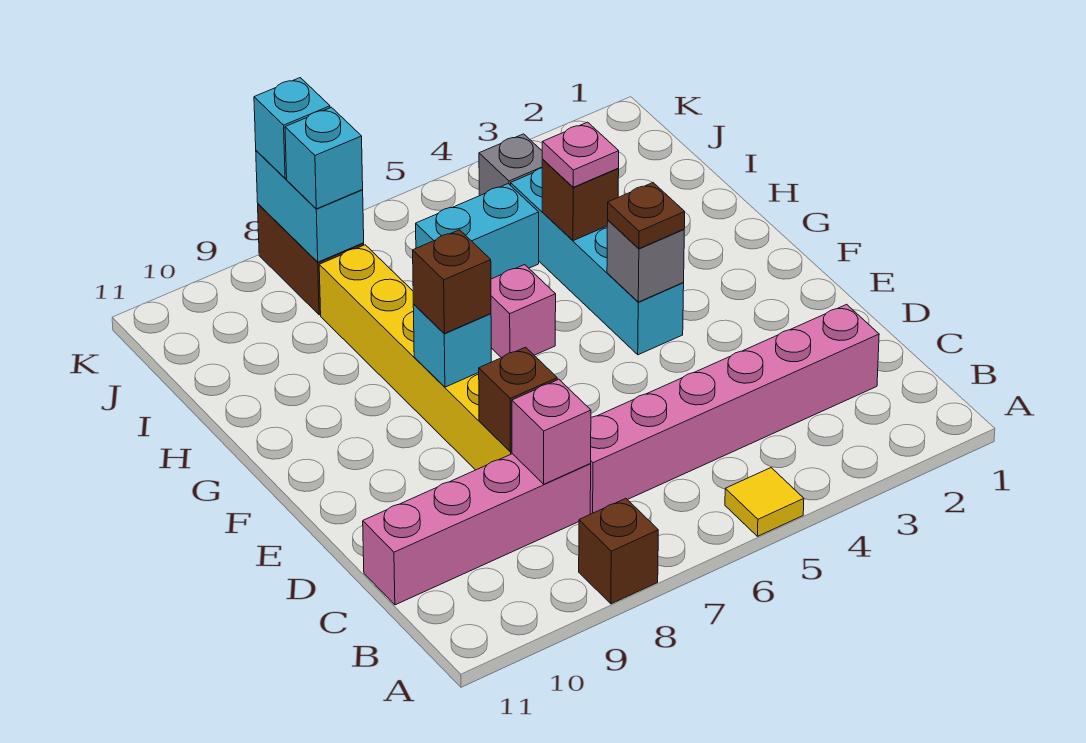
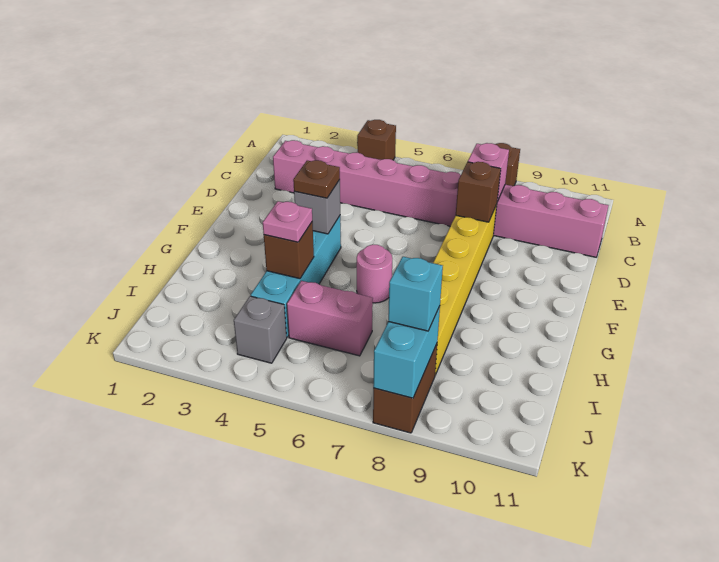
yellow tile A5 level 1 -> none
cyan brick F8 level 2 -> none
brown brick F8 level 3 -> brown brick A4 level 1
pink brick G6 level 1 -> pink round brick G6 level 1
cyan brick I5:I6 level 1 -> pink brick I5:I6 level 1
cyan brick K8 level 3 -> none

